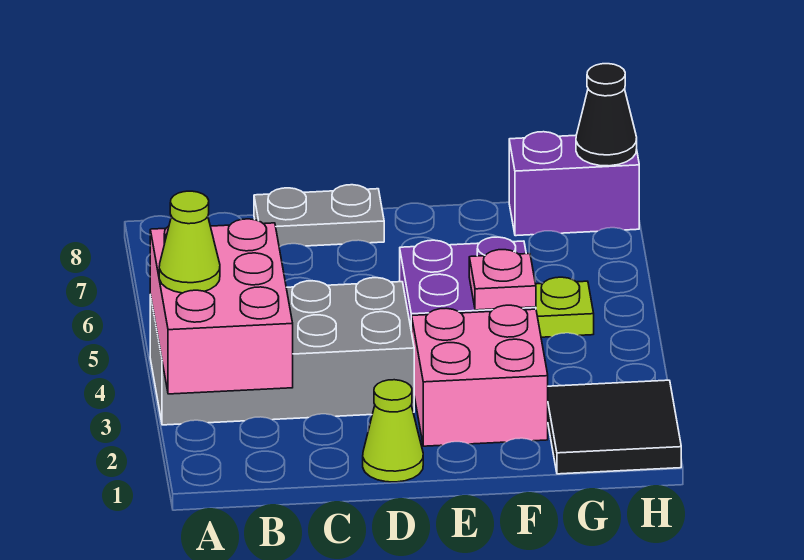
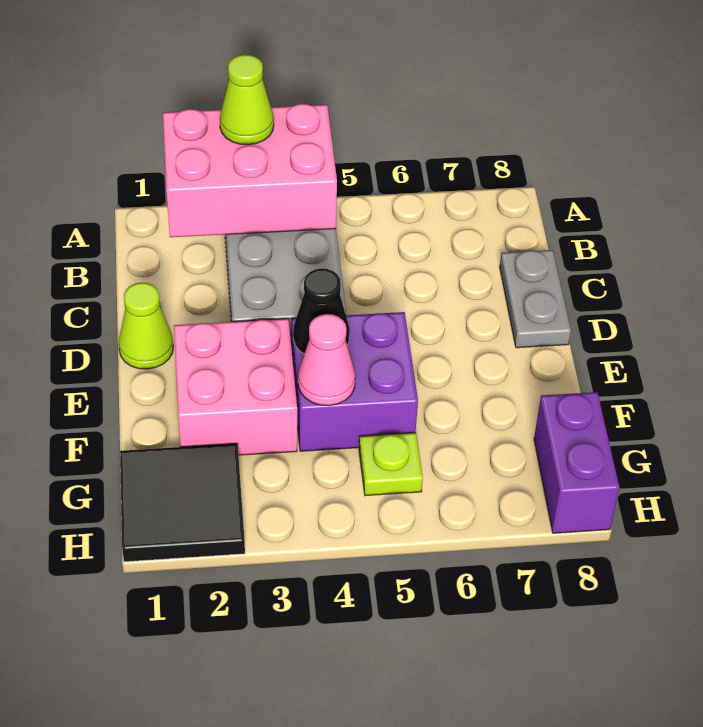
pink plate F4 level 2 -> pink cone F4 level 2
black cone H8 level 2 -> black cone E4 level 2

